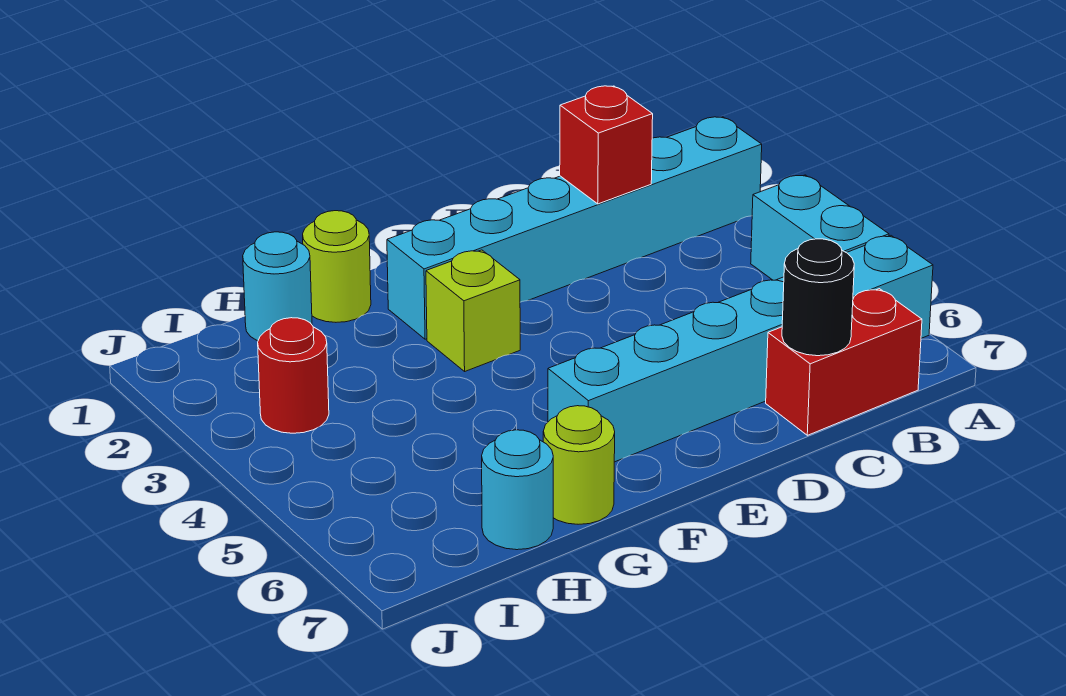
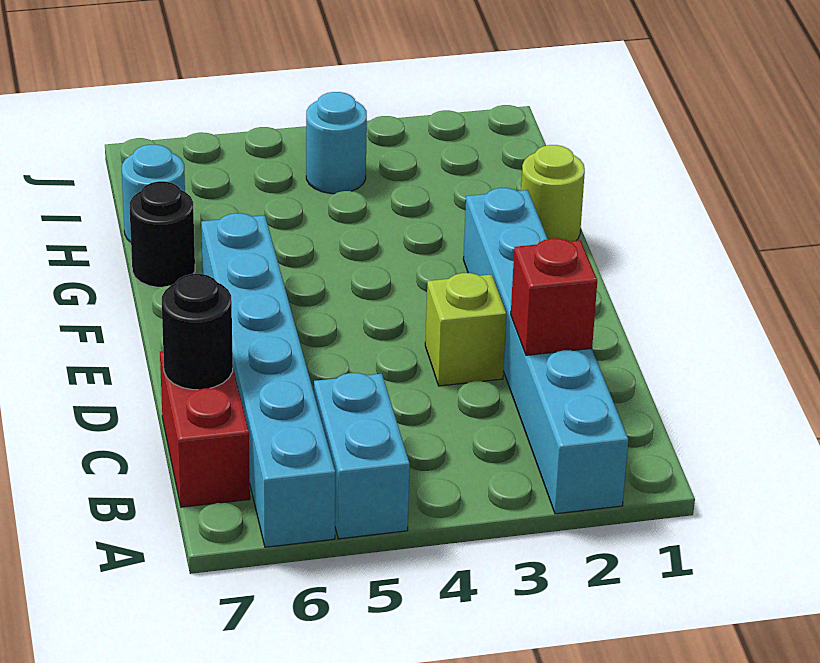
cyan brick A4:A5 level 1 -> cyan brick A5:B5 level 1
lime brick F3 level 1 -> lime brick D3 level 1
lime round brick G7 level 1 -> black round brick G7 level 1
cyan round brick H1 level 1 -> cyan round brick I4 level 1
red round brick I3 level 1 -> none

